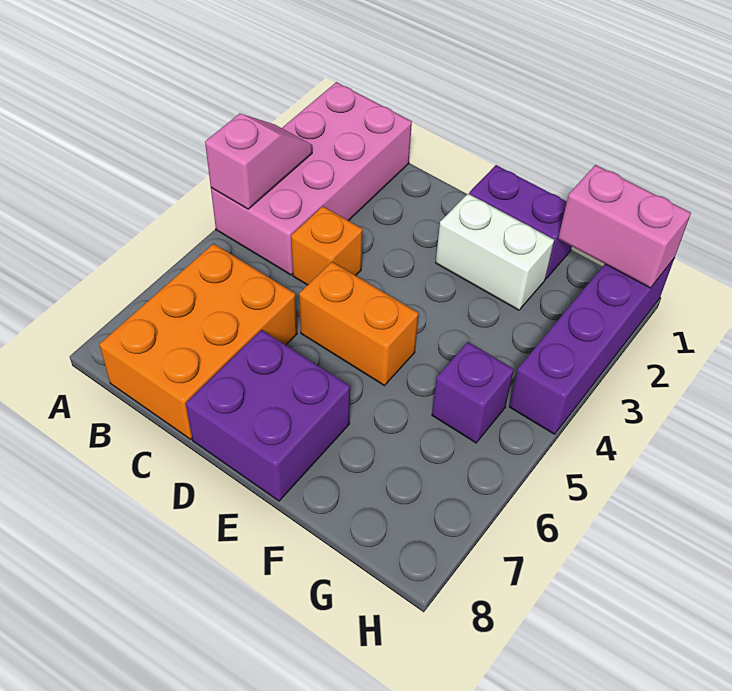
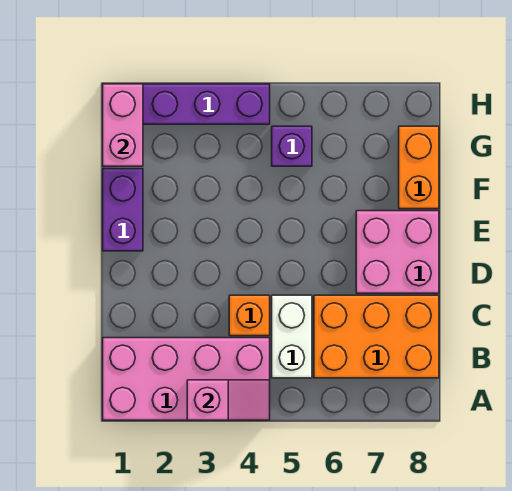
pink slope A3:A4 level 2 top 4 -> pink slope A3:A4 level 2 top 3
orange brick D5:E5 level 1 -> orange brick F8:G8 level 1
purple brick D7:E8 level 1 -> pink brick D7:E8 level 1
white brick E2:F2 level 1 -> white brick B5:C5 level 1

